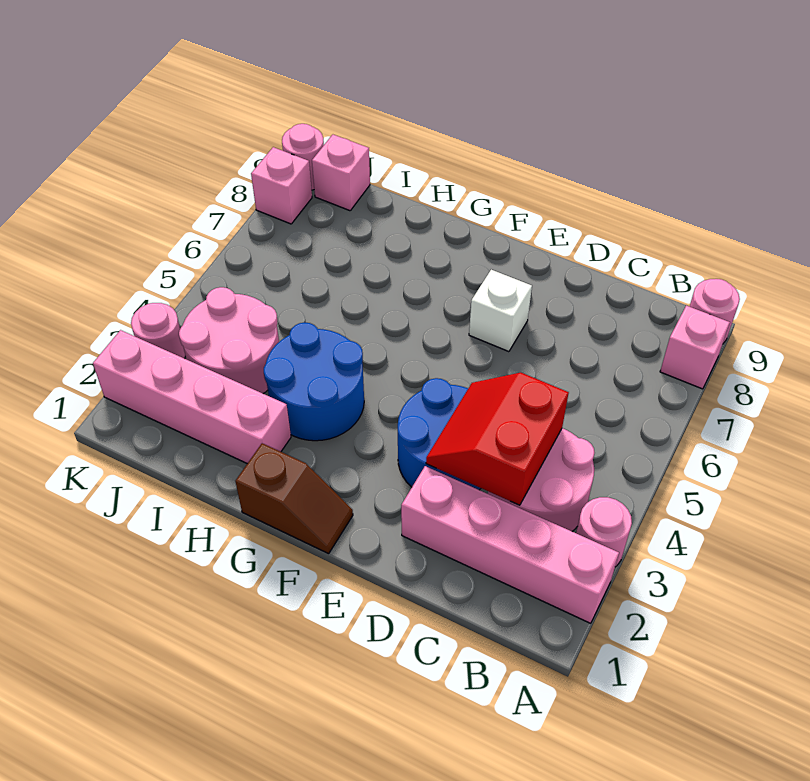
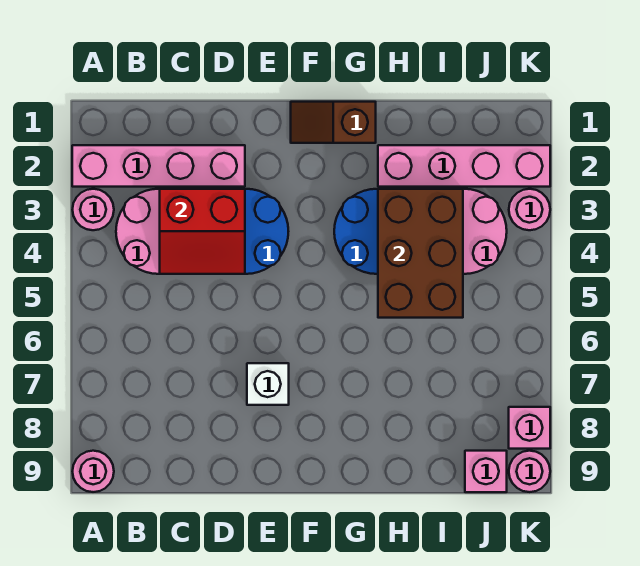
pink brick A8 level 1 -> none
red slope C3:D4 level 2 top C -> red slope C3:D4 level 2 top 3
none -> brown brick H3:I5 level 2

